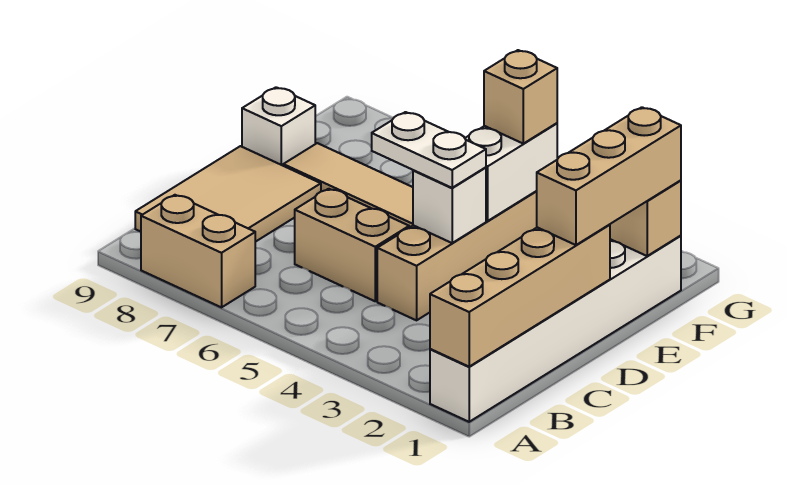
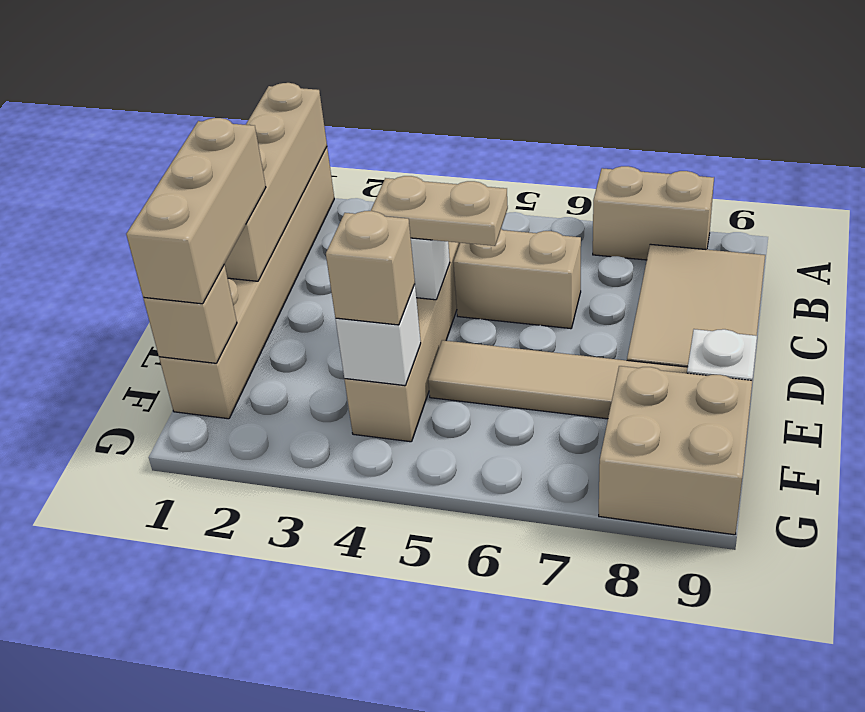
white brick A1:F1 level 1 -> tan brick A1:F1 level 1
white plate D4:D5 level 3 -> tan plate D4:D5 level 3
white brick E4:F4 level 2 -> white brick F4 level 2
none -> tan brick F8:G9 level 1

